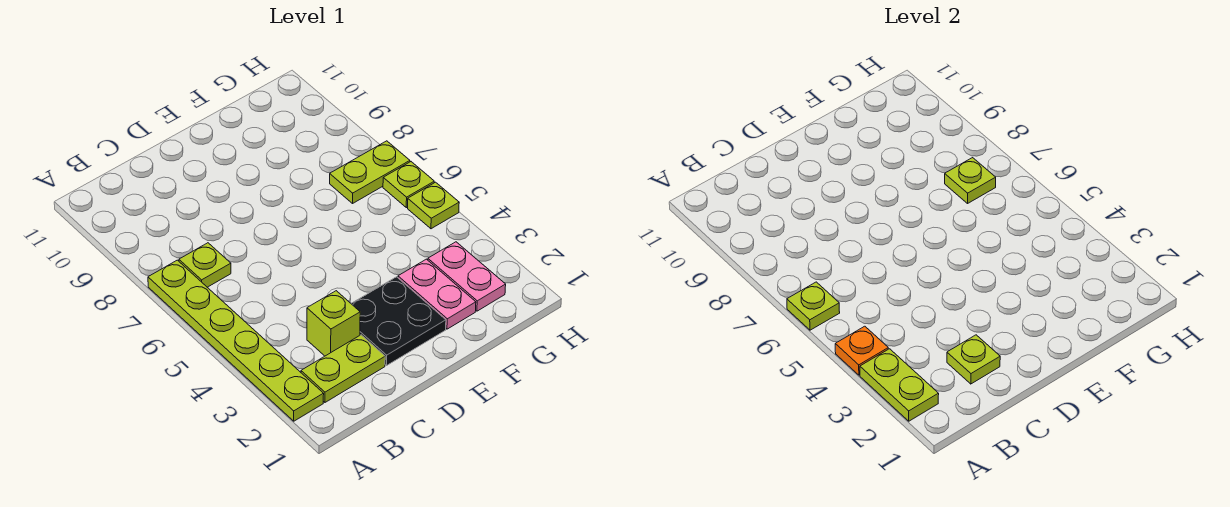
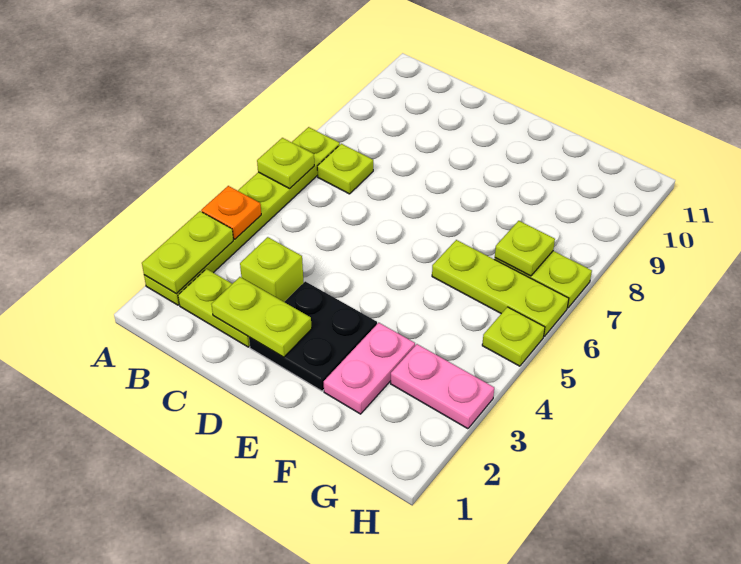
lime plate C2 level 2 -> lime plate C2:D2 level 2
pink plate G2:G3 level 1 -> pink plate G3:H3 level 1
lime plate H6 level 1 -> lime plate F6:H6 level 1

